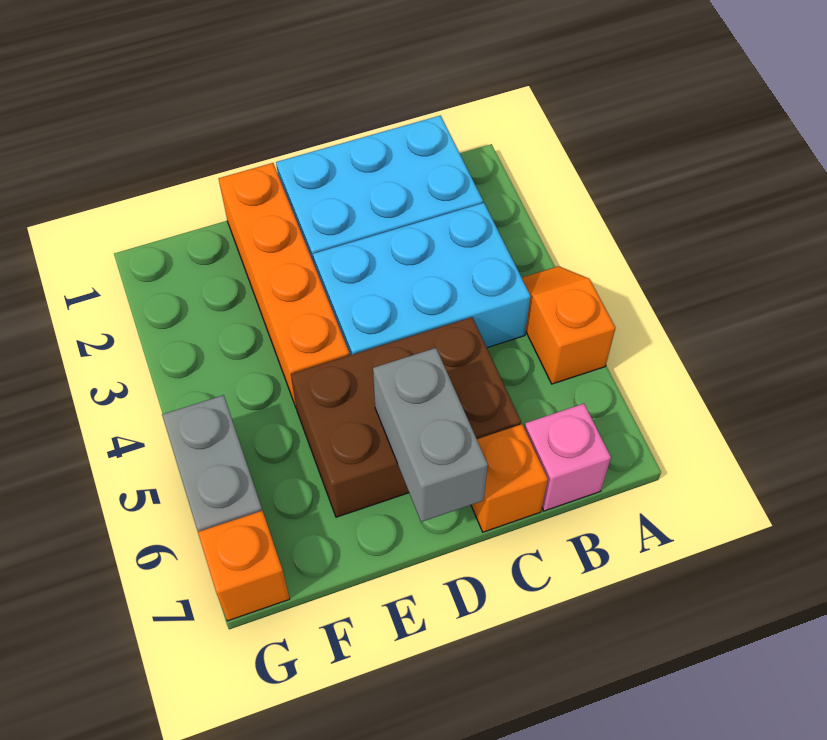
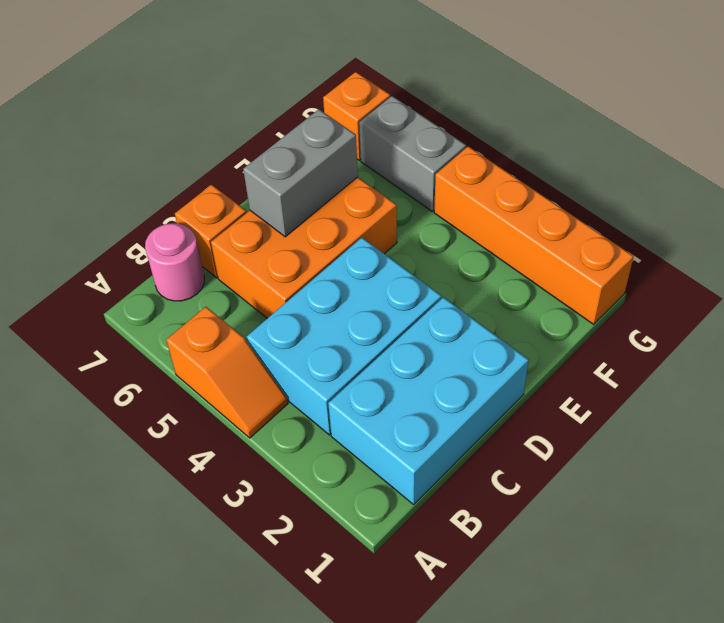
pink brick B7 level 1 -> pink round brick B7 level 1
brown brick C5:E6 level 1 -> orange brick C5:E6 level 1
grey brick D6:D7 level 2 -> grey brick D6:E6 level 2
orange brick E1:E4 level 1 -> orange brick G1:G4 level 1

